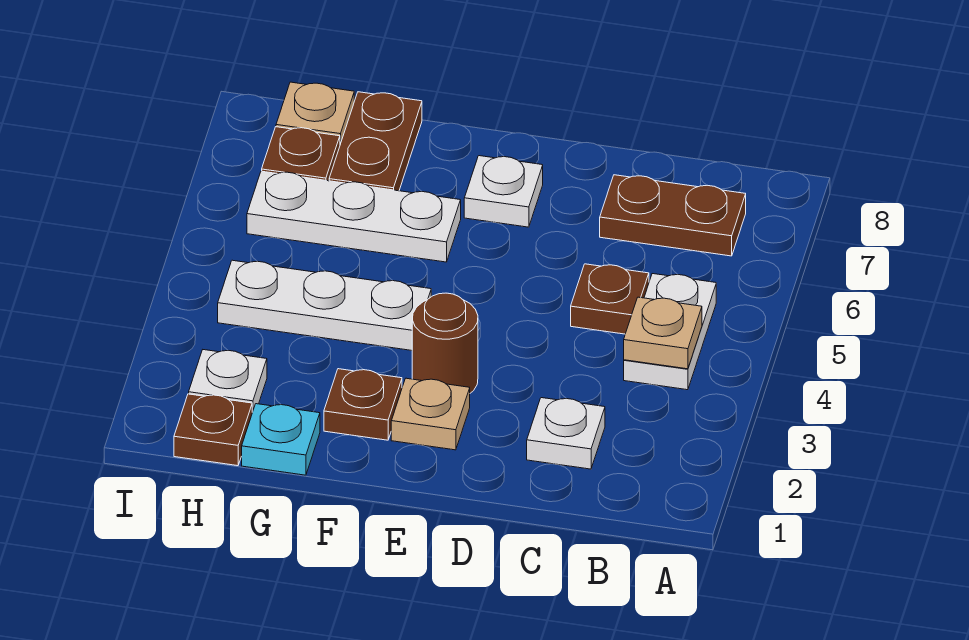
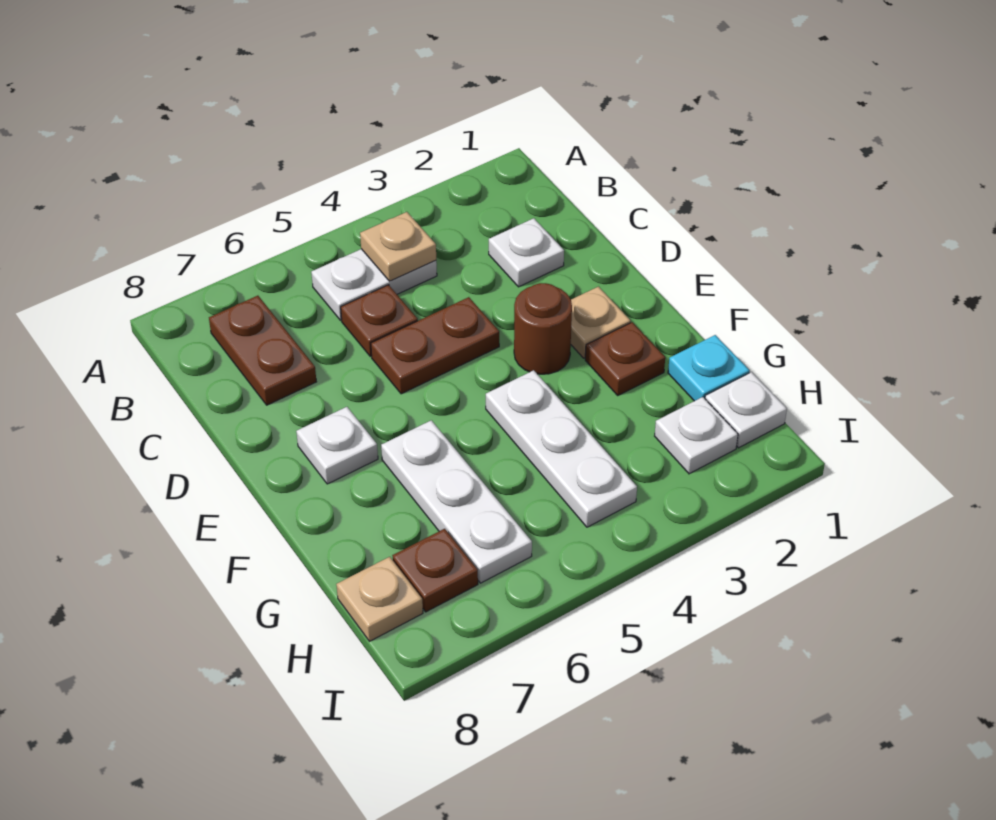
brown plate G7:G8 level 1 -> brown plate D4:D5 level 1
brown plate H1 level 1 -> white plate H1 level 1

